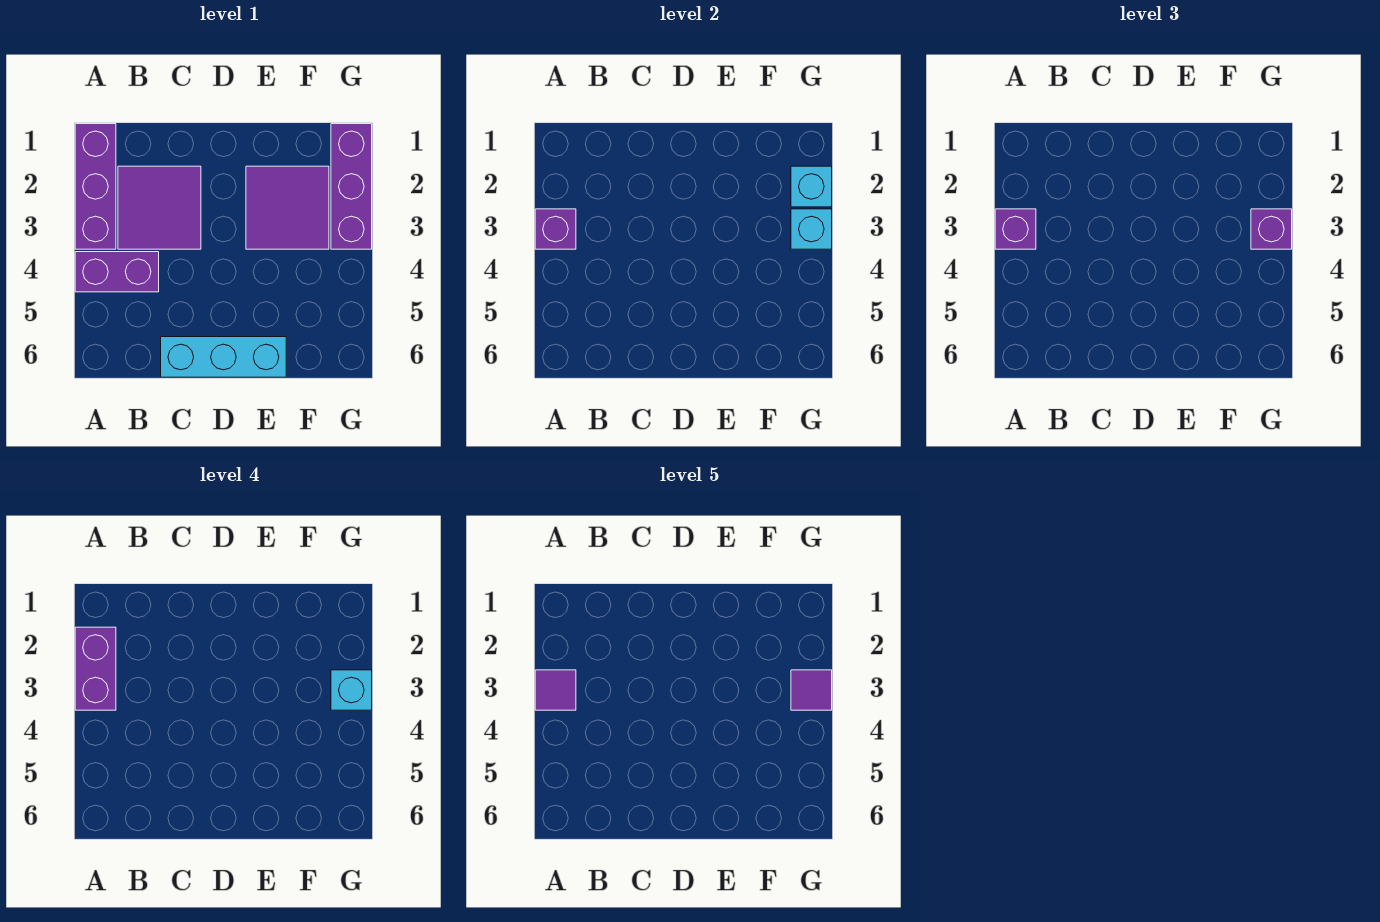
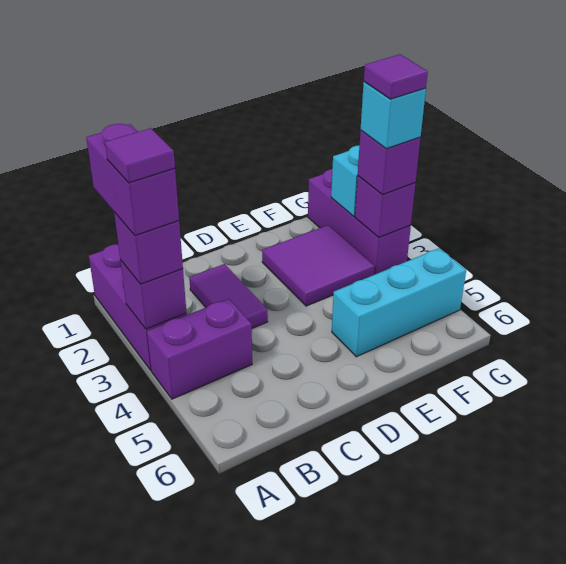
purple tile B2:C3 level 1 -> purple tile C2:C3 level 1
cyan brick C6:E6 level 1 -> cyan brick E5:G5 level 1
cyan brick G3 level 2 -> purple brick G3 level 2

